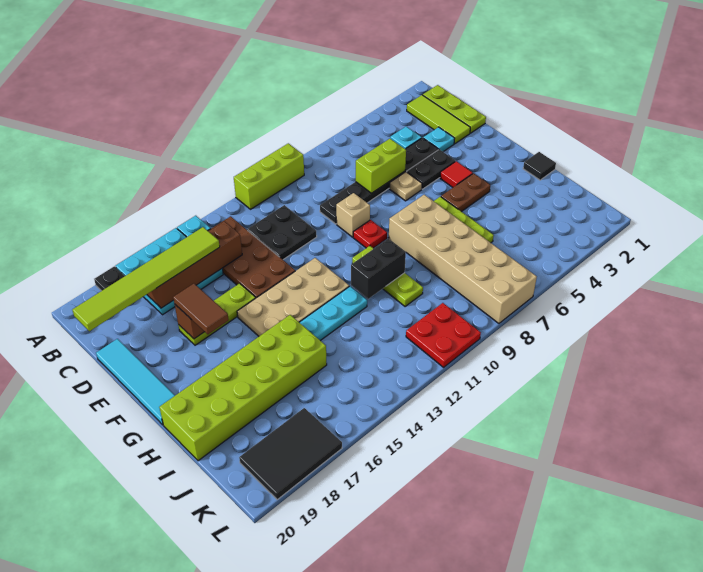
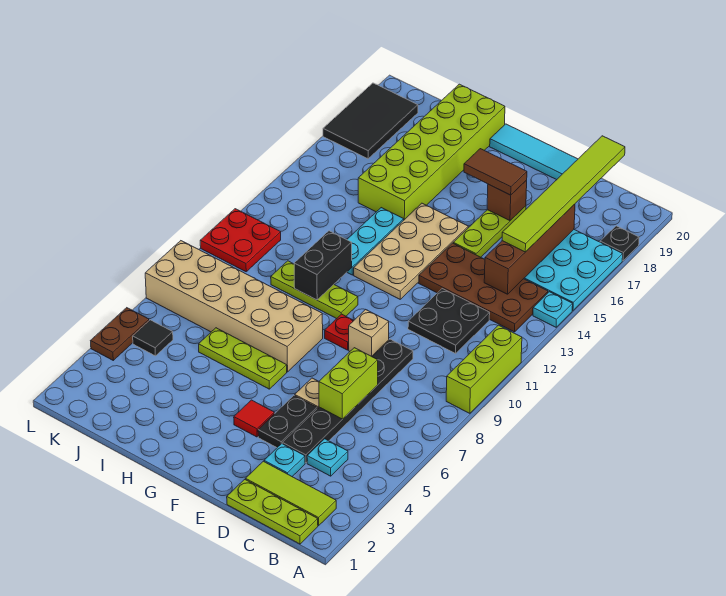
brown plate G4:G5 level 1 -> brown plate L4:L5 level 1
black tile H1 level 1 -> black tile K5 level 1

